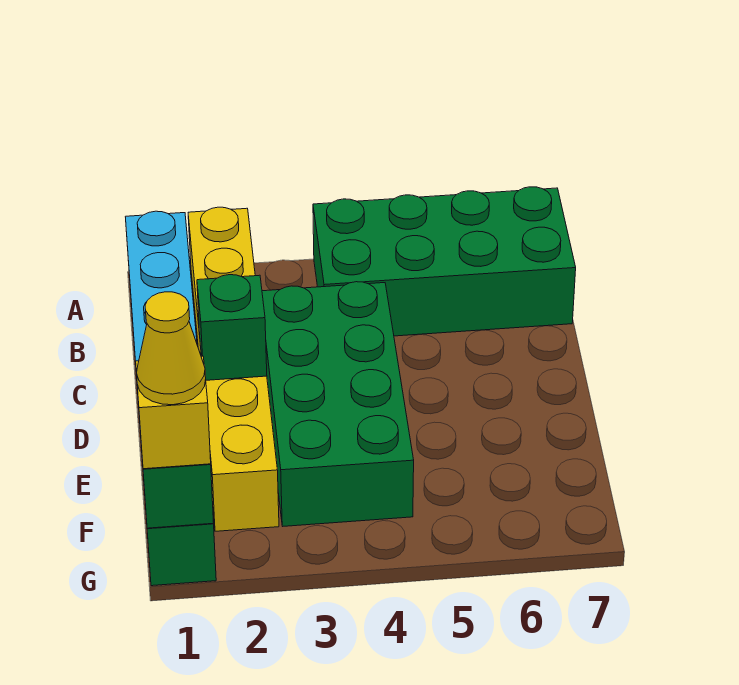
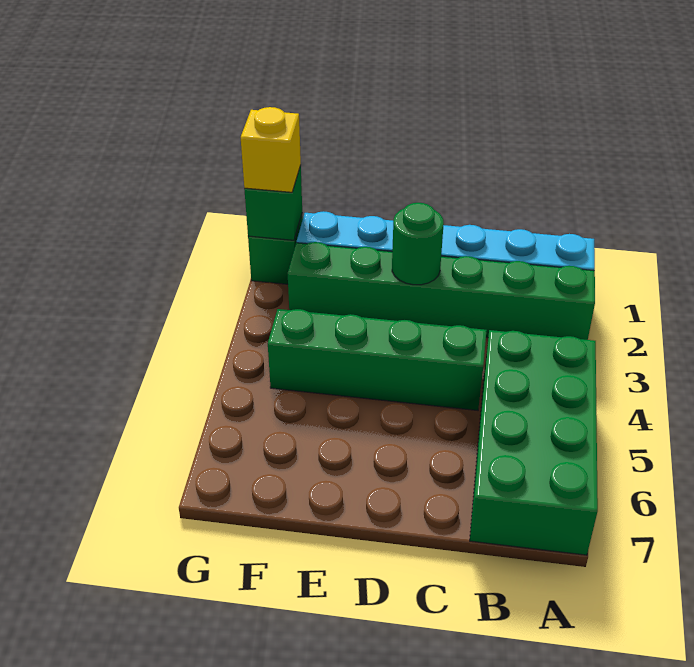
yellow brick A2:F2 level 1 -> green brick A2:F2 level 1
green brick C3:F4 level 1 -> green brick C4:F4 level 1
green brick D2 level 2 -> green round brick D2 level 2
yellow cone G1 level 4 -> none

